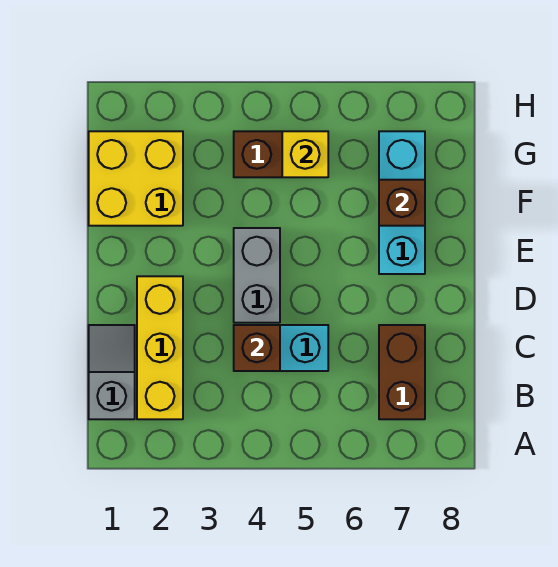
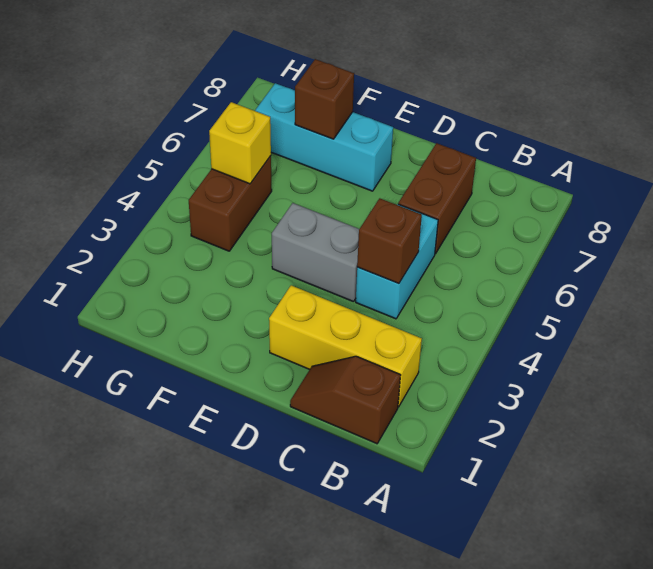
grey slope B1:C1 level 1 top B -> brown slope B1:C1 level 1 top B
brown brick B7:C7 level 1 -> brown brick C6:C7 level 1
yellow brick F1:G2 level 1 -> none

